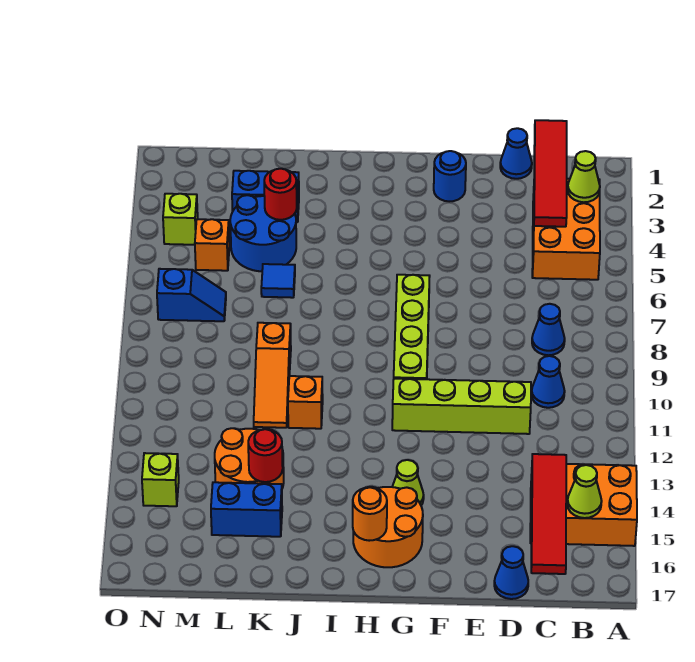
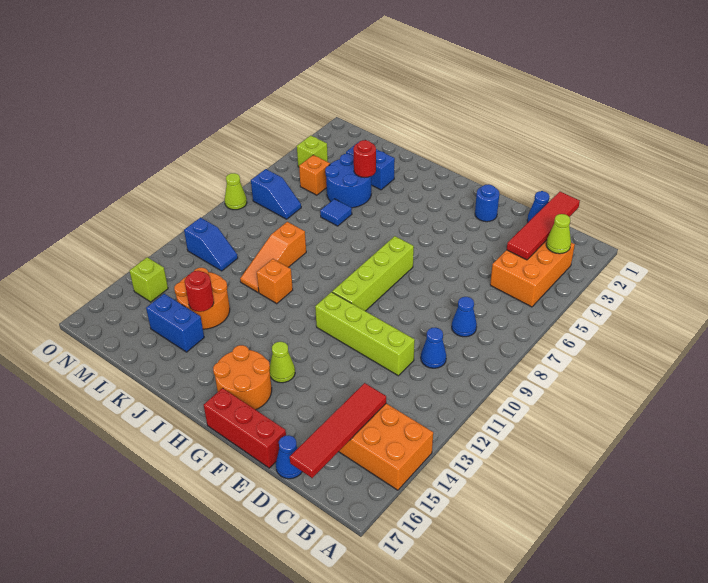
lime cone B15 level 2 -> lime cone O8 level 1
none -> red brick E17:G17 level 1
orange round brick H16 level 2 -> none
none -> blue slope M11:N11 level 1 top N

